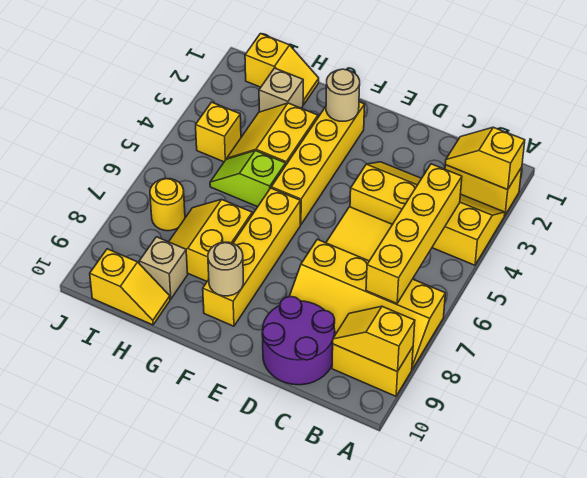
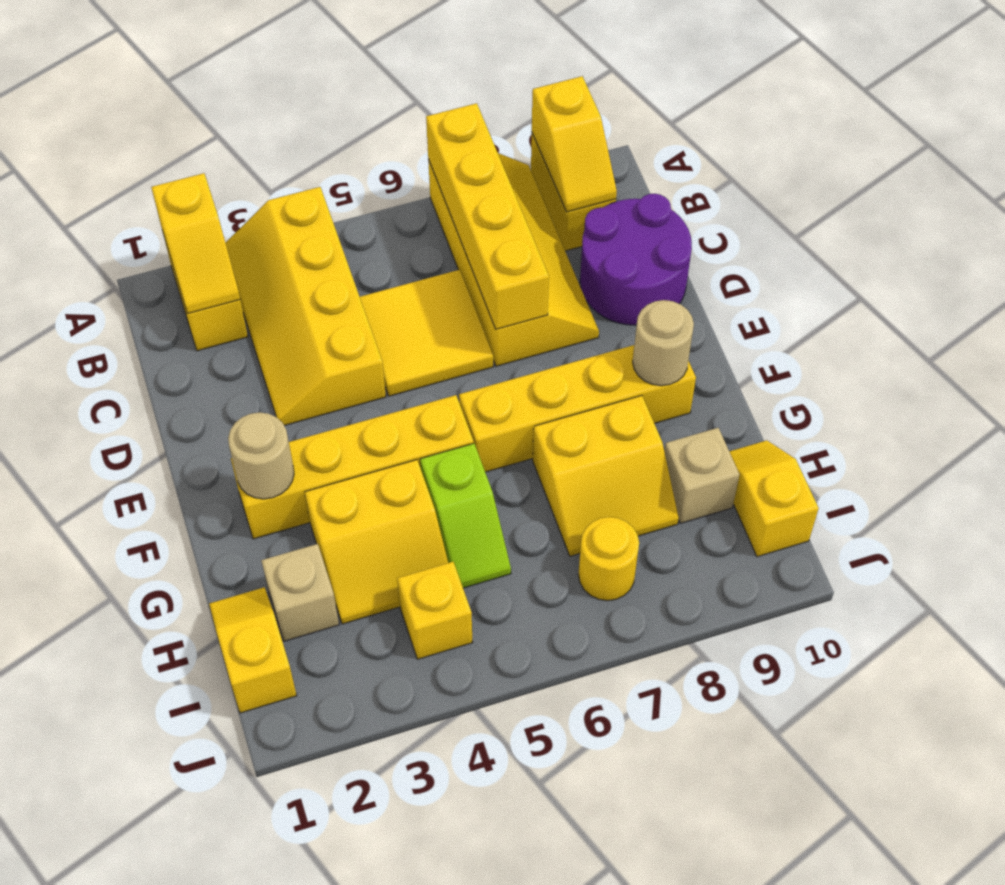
yellow brick B4:B7 level 2 -> yellow brick A7:D7 level 2

